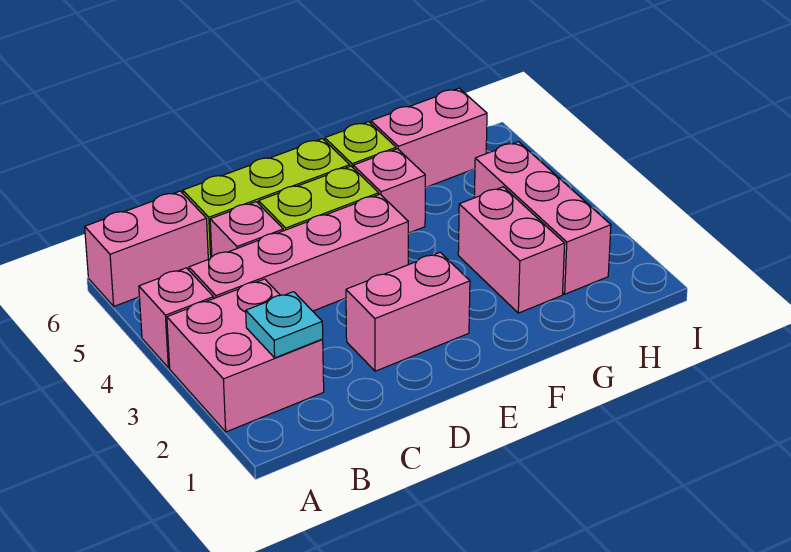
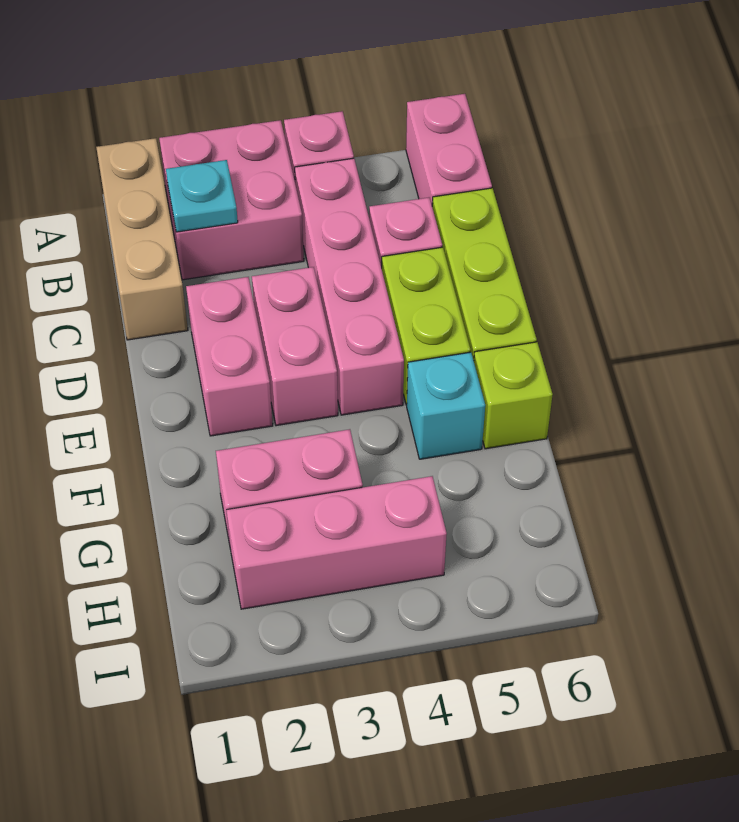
none -> tan brick A1:C1 level 1
pink brick F5 level 1 -> cyan brick F5 level 1
pink brick G6:H6 level 1 -> pink brick D3:E3 level 1

